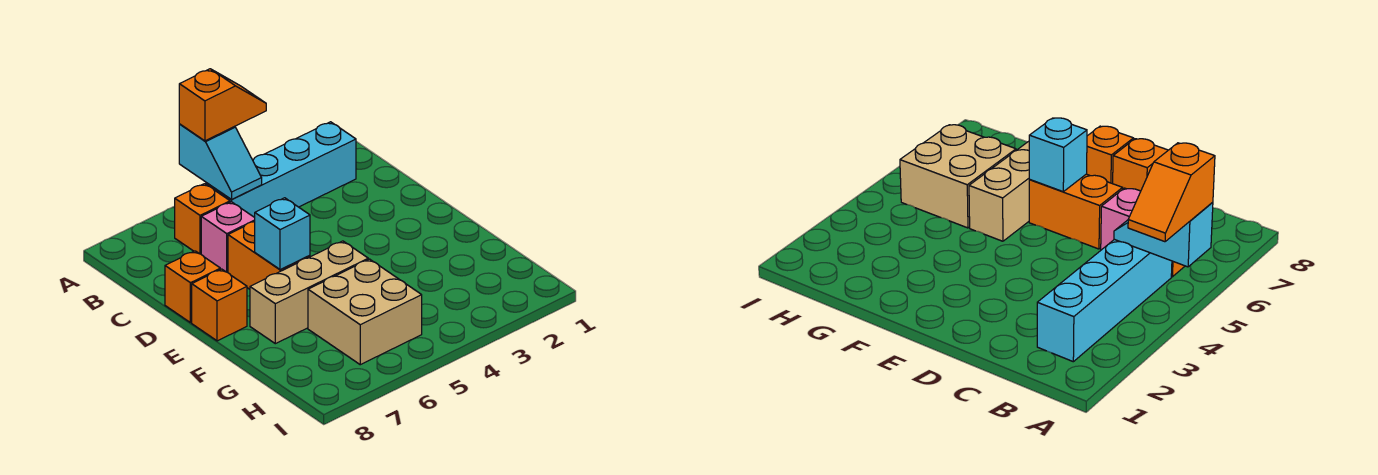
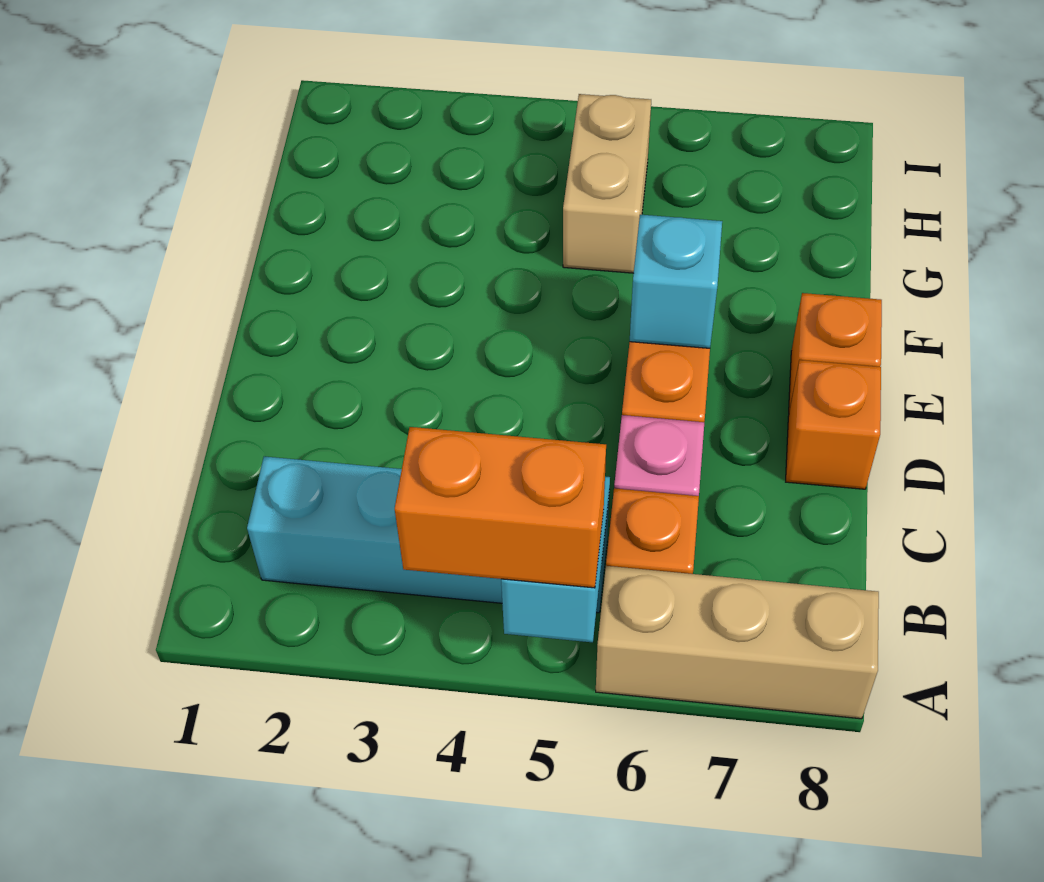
orange slope A4:A5 level 3 top 5 -> orange brick A4:A5 level 3
tan brick F5:F7 level 1 -> tan brick A6:A8 level 1
tan brick G5:H6 level 1 -> tan brick G5:H5 level 1

